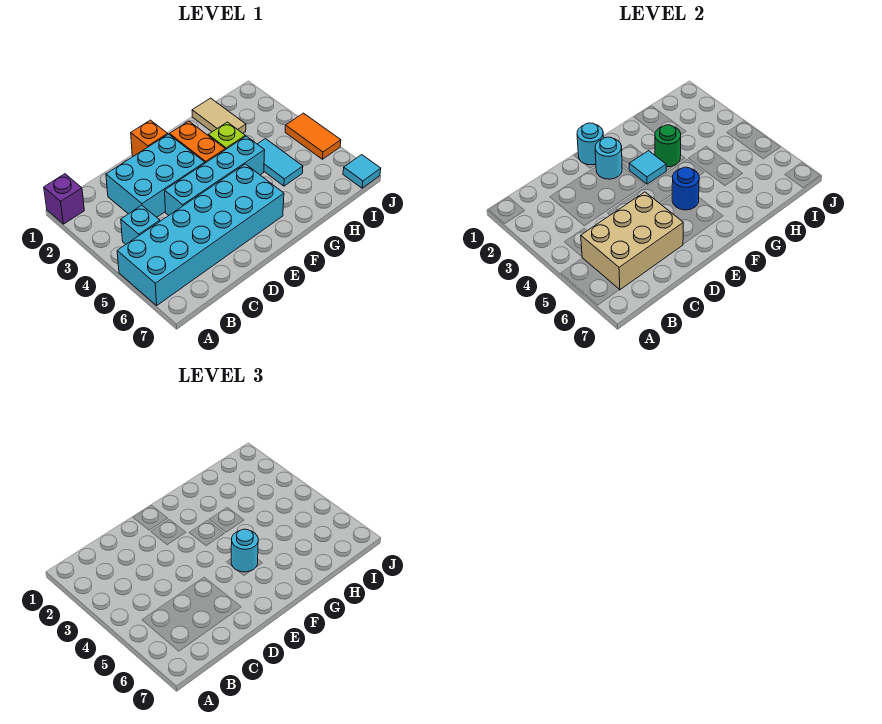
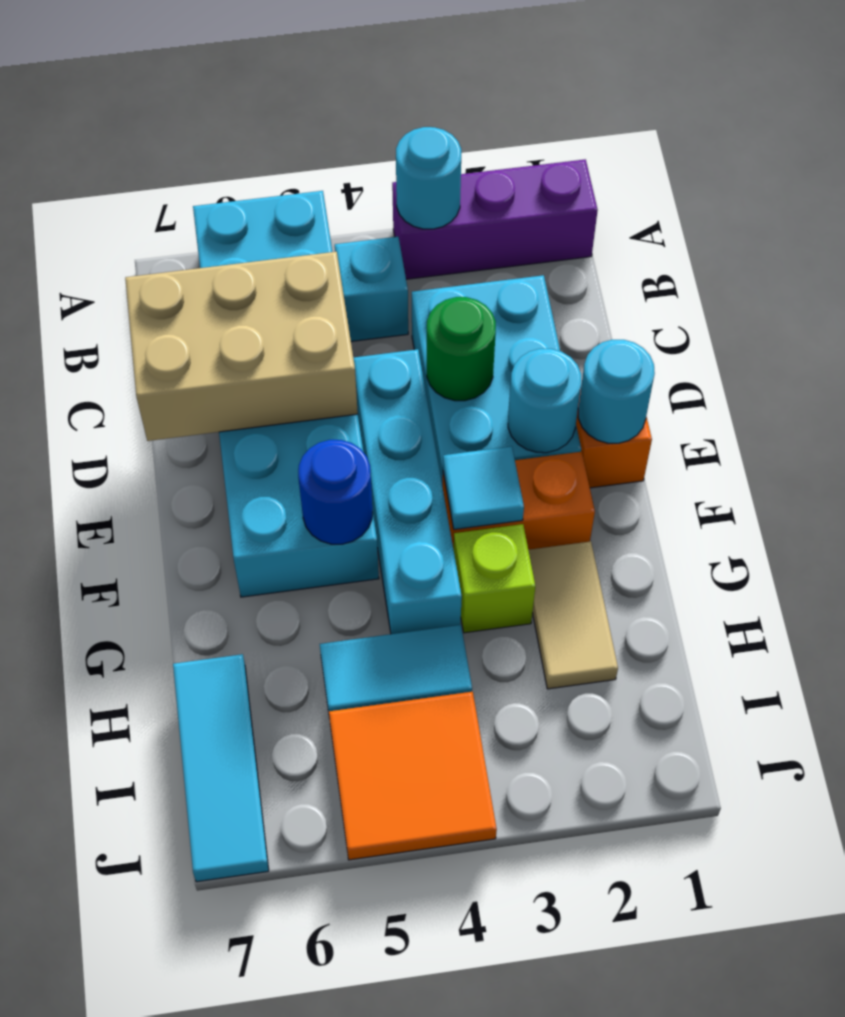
purple brick A1 level 1 -> purple brick A1:A3 level 1
tan brick B5:D6 level 2 -> tan brick C5:D7 level 2
cyan round brick F5 level 3 -> cyan round brick A3 level 2
green round brick G3 level 2 -> green round brick D3 level 2
tan tile H1:H2 level 1 -> tan tile G2:H2 level 1
orange tile J4:J5 level 1 -> orange tile I4:J5 level 1
cyan tile J7 level 1 -> cyan tile H7:J7 level 1

